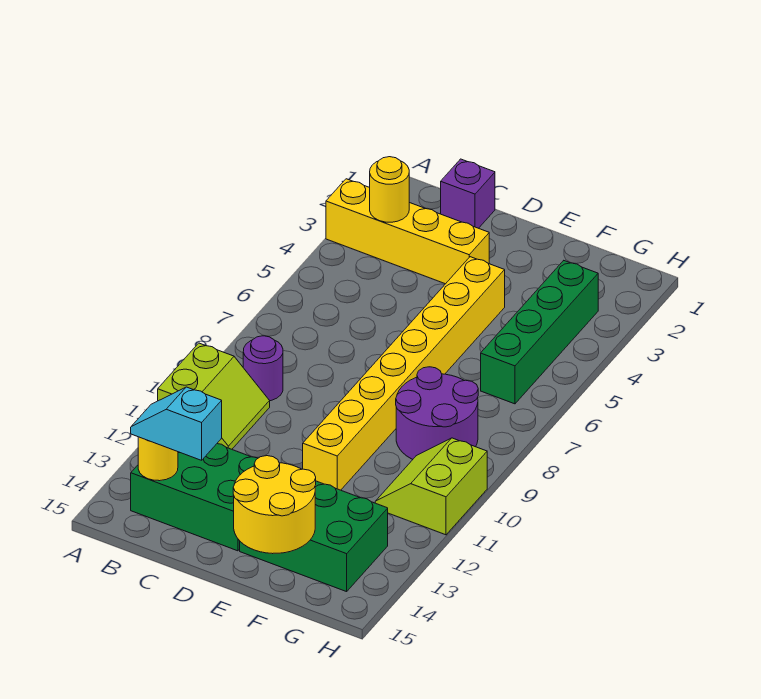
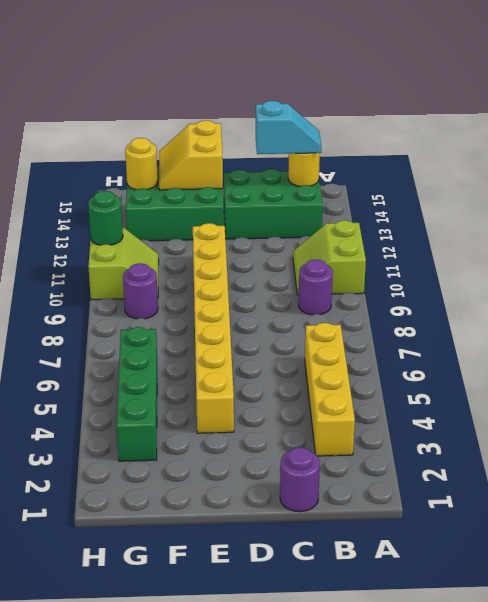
yellow brick A3:D3 level 1 -> yellow brick B3:B6 level 1
yellow round brick B3 level 2 -> yellow round brick G14 level 2
purple brick C1 level 1 -> purple round brick C1 level 1
yellow round brick E14:F15 level 2 -> yellow slope E14:F15 level 2 top E
purple round brick F8:G9 level 1 -> purple round brick G9 level 1
none -> green round brick H11 level 2

